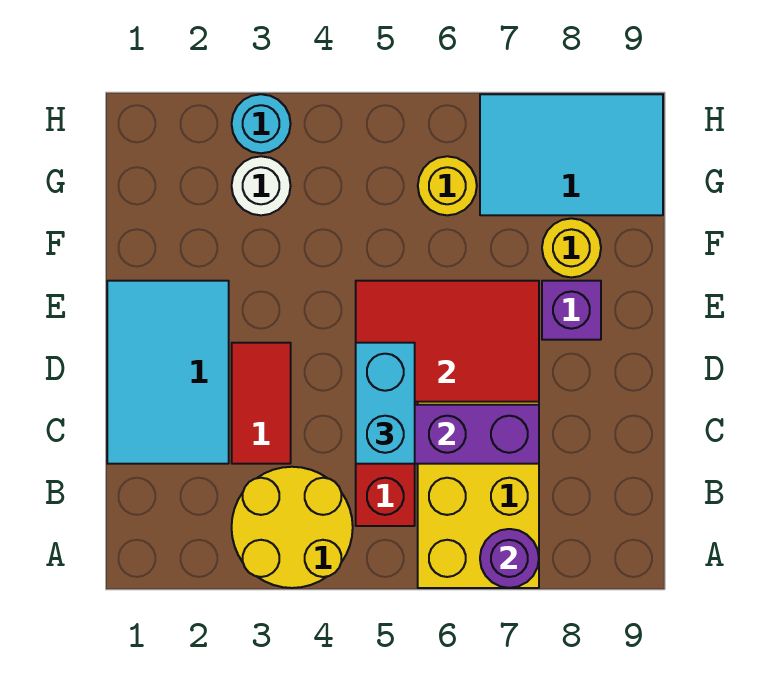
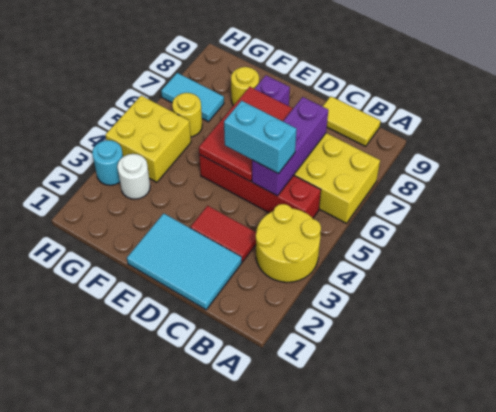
purple round brick A7 level 2 -> none
none -> yellow tile B9:C9 level 1
none -> yellow brick G4:H5 level 1
cyan tile G7:H9 level 1 -> cyan tile G7:H7 level 1

